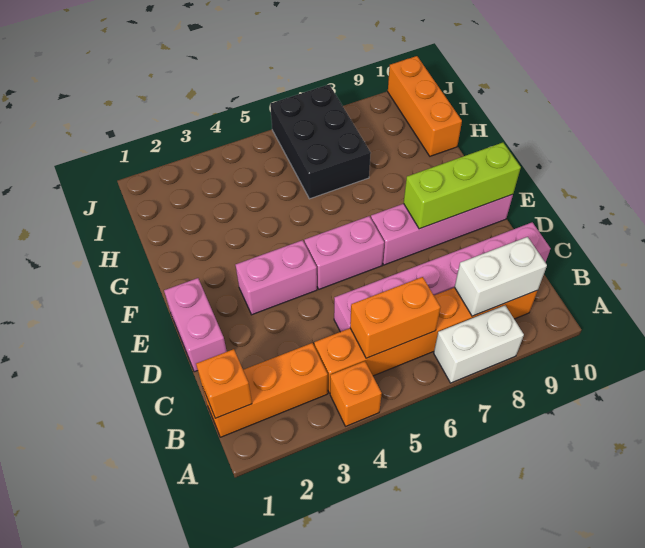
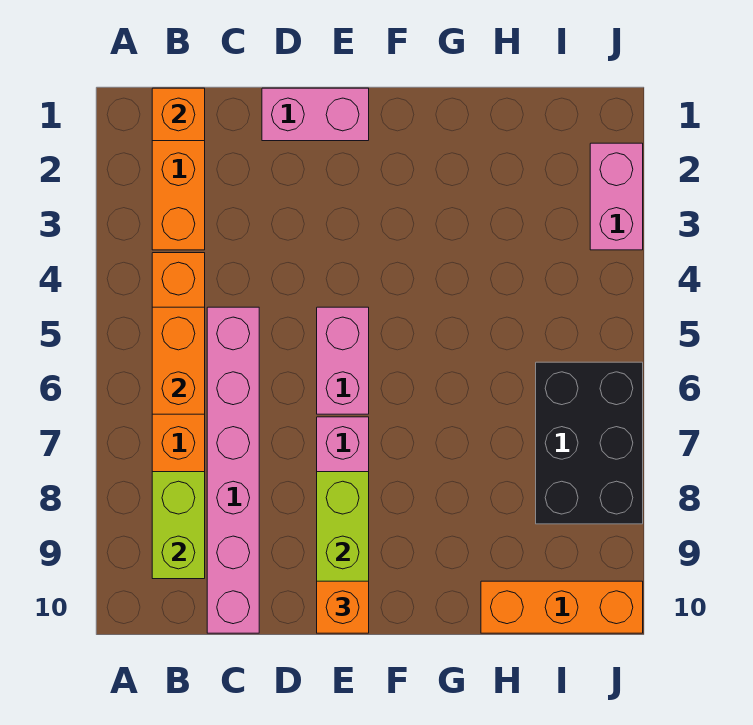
orange brick A4 level 1 -> orange brick E10 level 3
white brick A7:A8 level 1 -> none
white brick B8:B9 level 2 -> lime brick B8:B9 level 2
pink brick E3:E4 level 1 -> pink brick J2:J3 level 1
black brick H6:J7 level 1 -> black brick I6:J8 level 1

